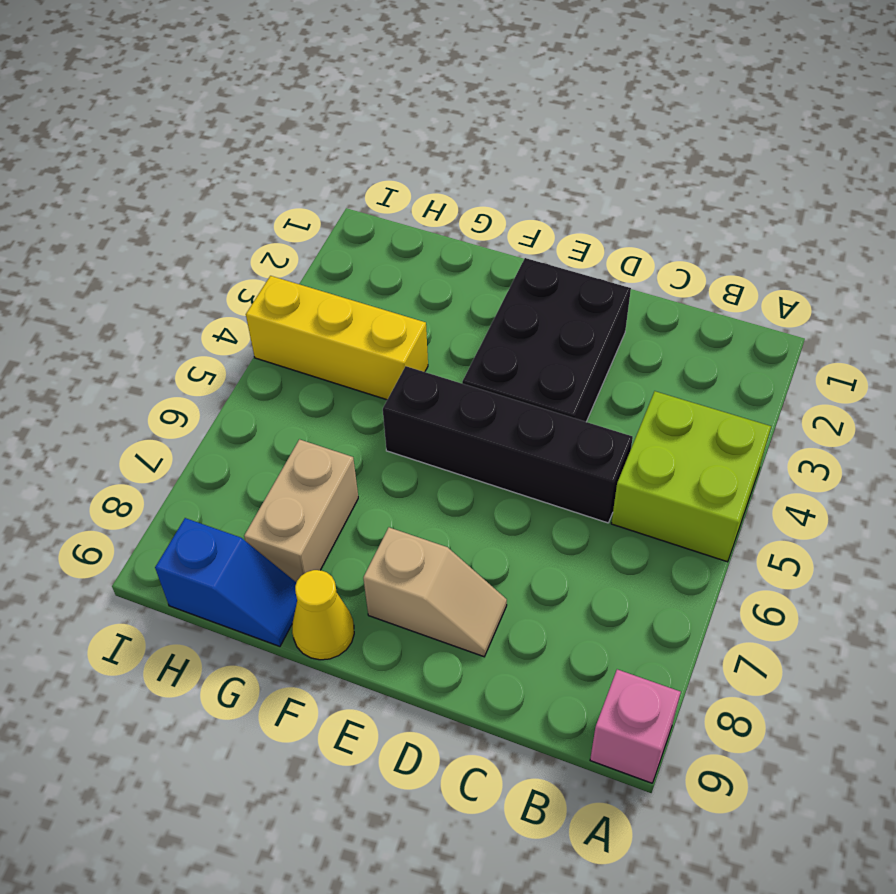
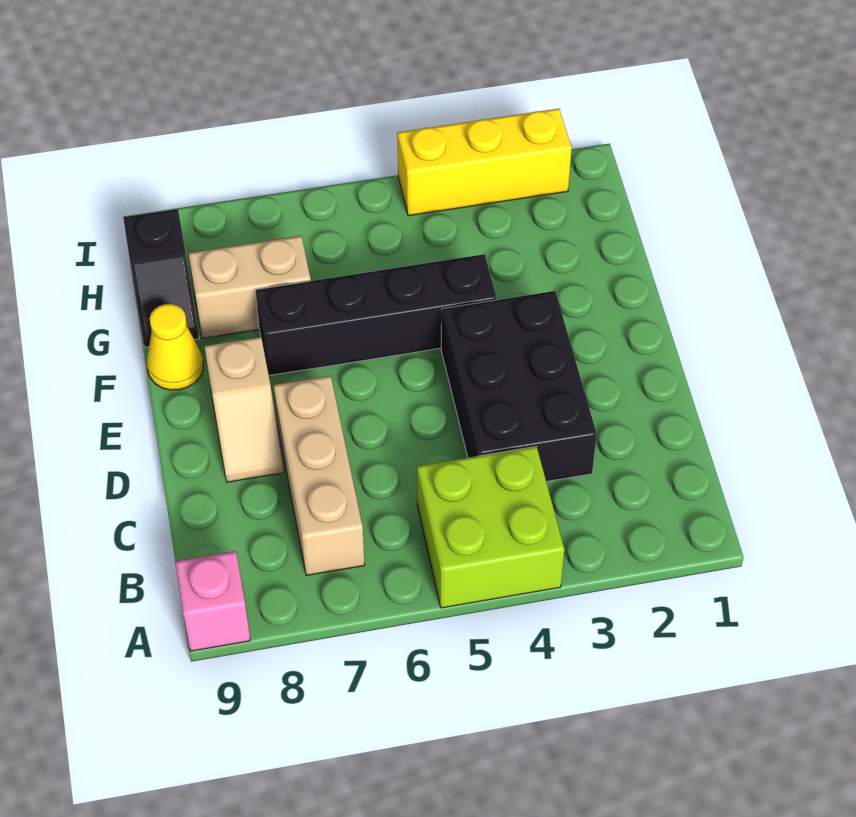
none -> tan brick B7:D7 level 1
black brick C5:F5 level 1 -> black brick F4:F7 level 1
black brick D2:E4 level 1 -> black brick C3:E4 level 1
yellow brick G4:I4 level 1 -> yellow brick I2:I4 level 1
blue slope G9:H9 level 1 top H -> black slope G9:H9 level 1 top H

